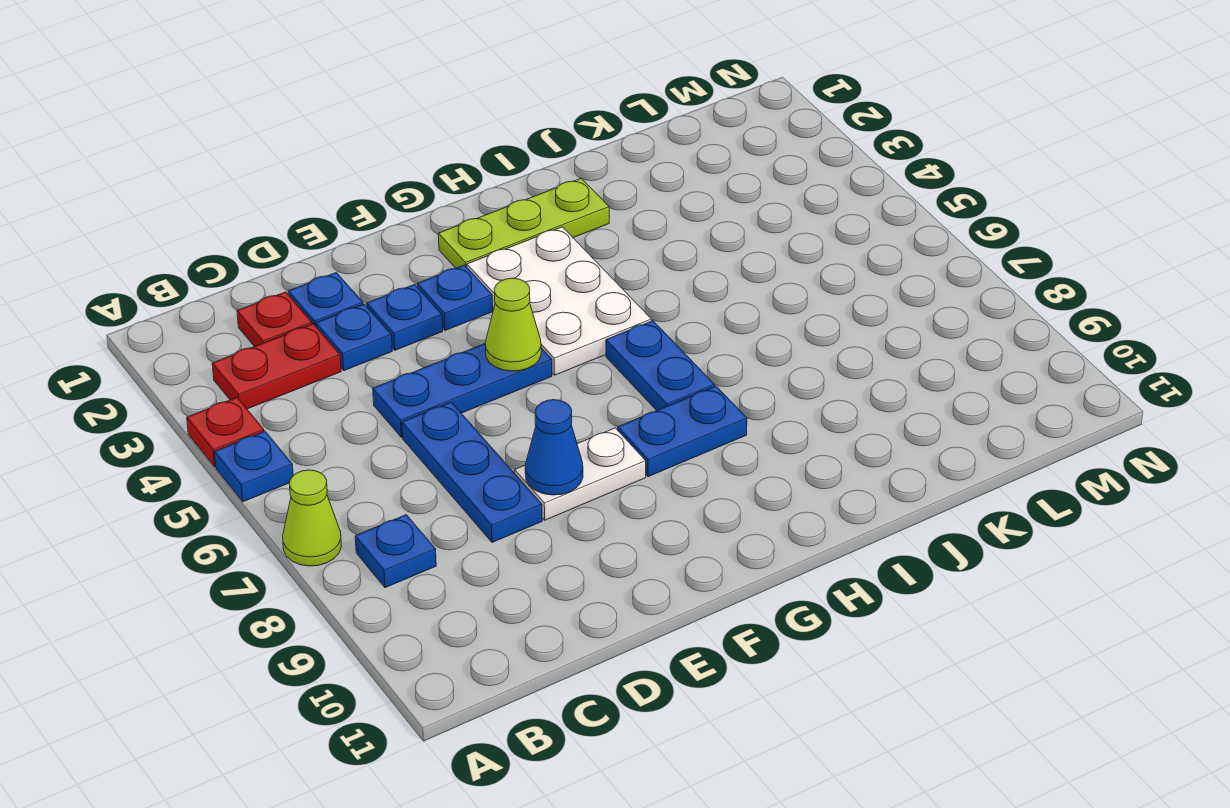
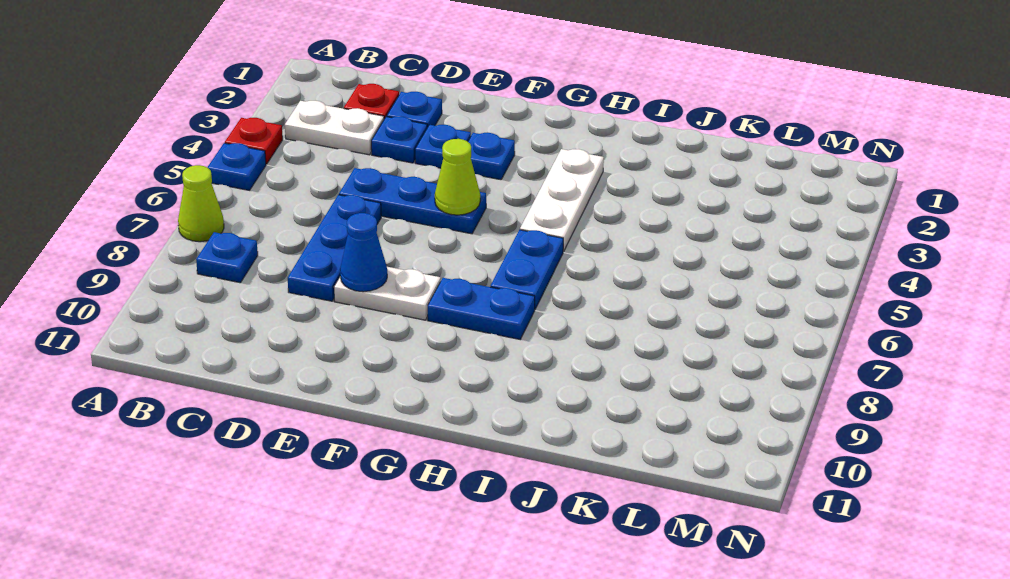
red plate B3:C3 level 1 -> white plate B3:C3 level 1
lime plate G2:I2 level 1 -> none
white plate G3:H5 level 1 -> white plate H3:H5 level 1

